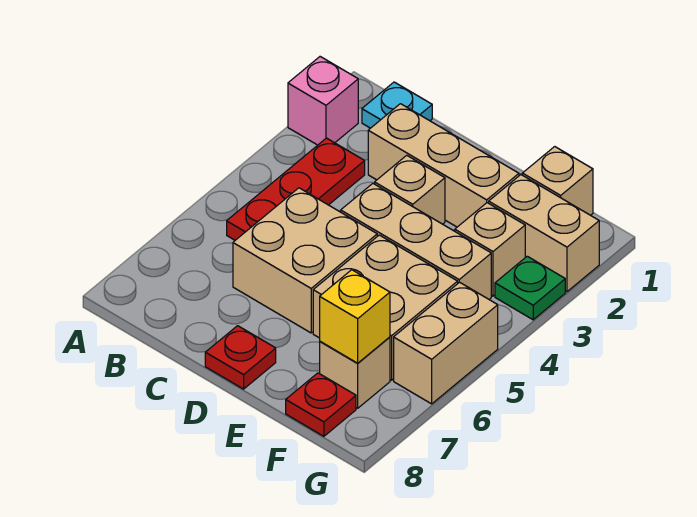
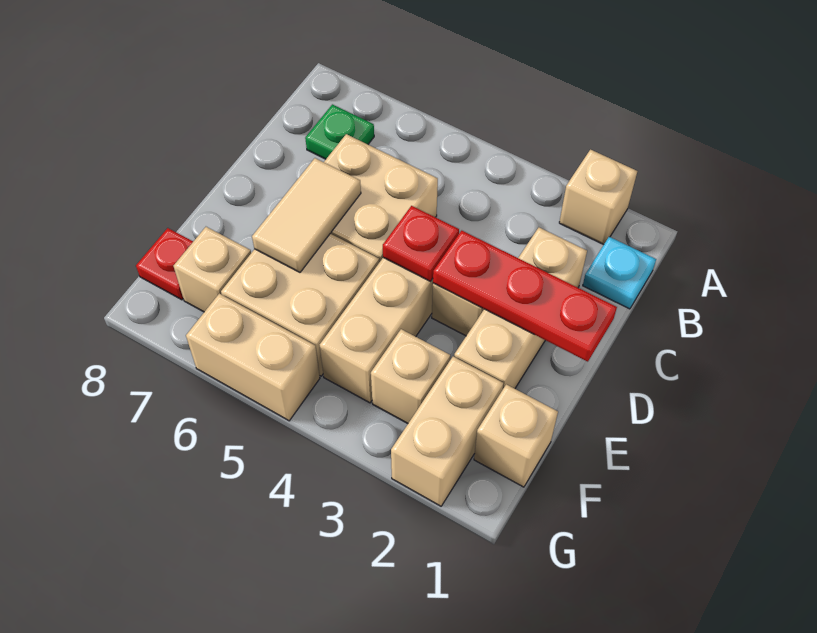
pink brick A2 level 1 -> tan brick A2 level 1
red plate B3:B5 level 1 -> red plate D1:D3 level 2
none -> tan tile D6:E6 level 2
red plate D8 level 1 -> red plate D4 level 2
yellow brick F7 level 2 -> none
green plate G3 level 1 -> green plate B7 level 1

